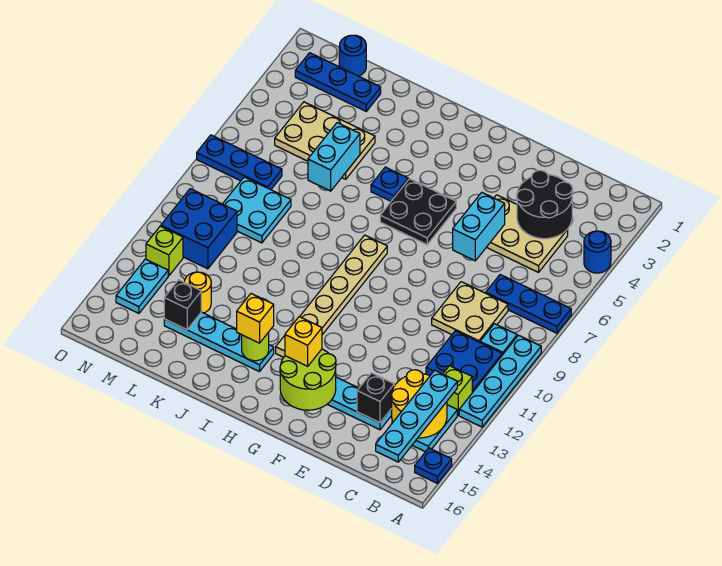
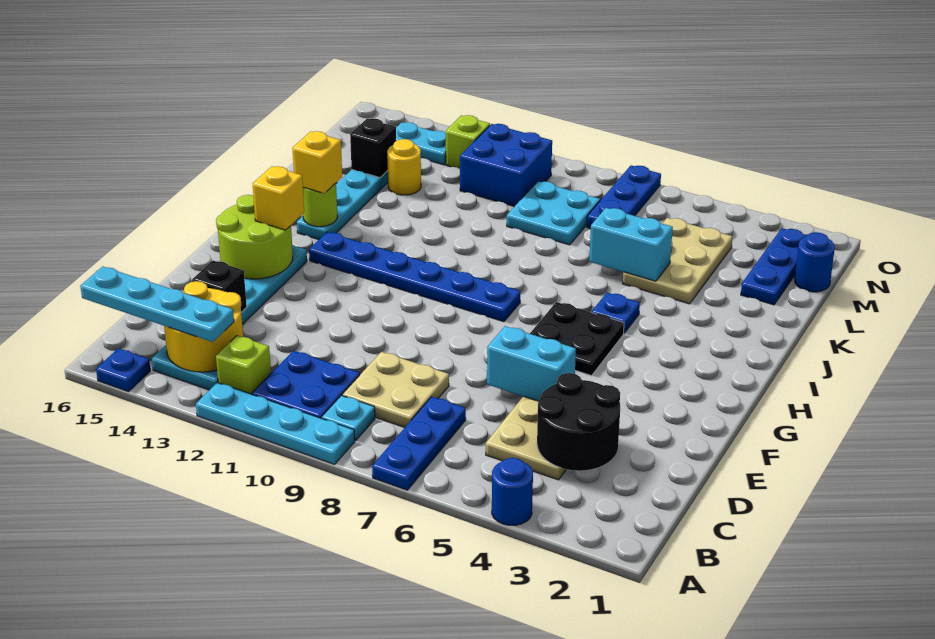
tan plate H8:H13 level 1 -> blue plate H8:H13 level 1

